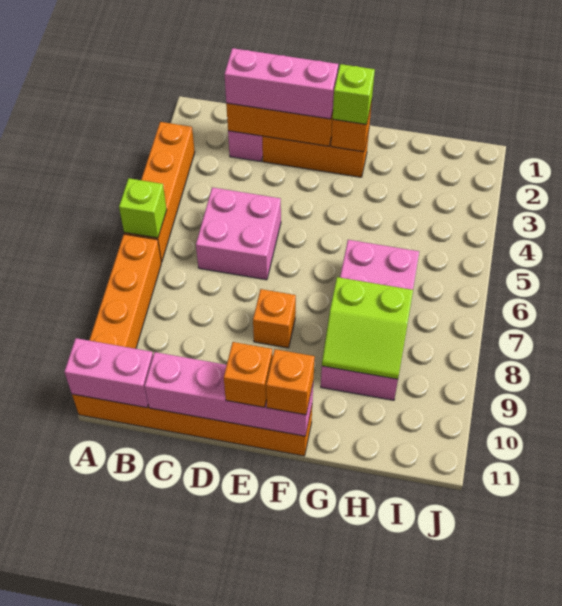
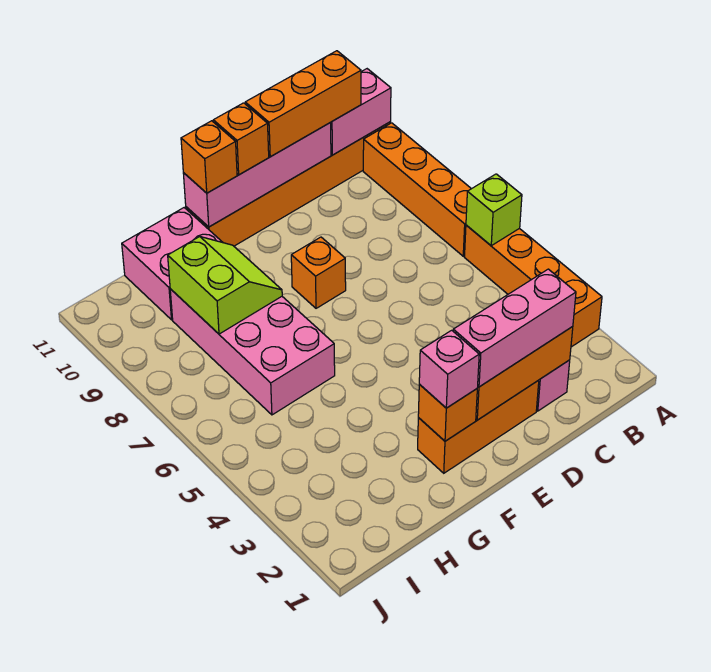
none -> orange brick B11:D11 level 3
pink brick C5:D6 level 1 -> pink brick G10:H11 level 1
lime brick F2 level 3 -> pink brick F2 level 3
lime slope G8:H9 level 2 top 8 -> lime slope G8:H9 level 2 top H

